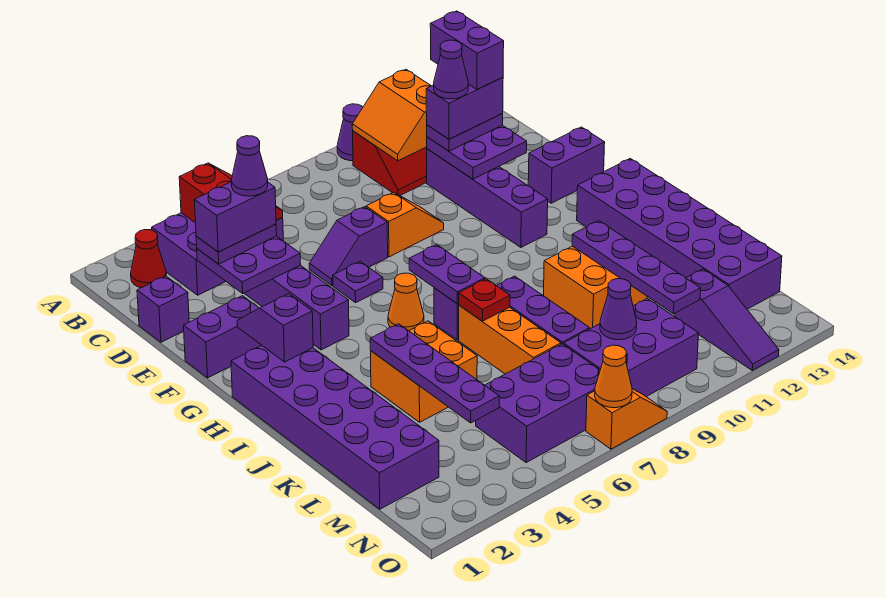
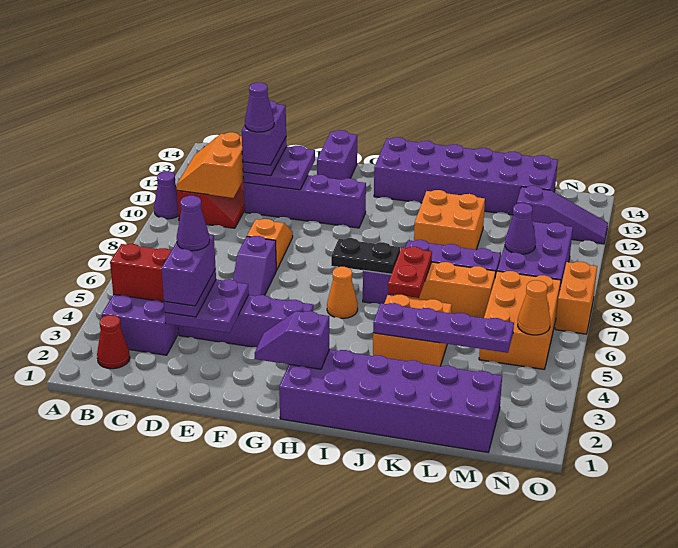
orange slope B10:C11 level 2 top 11 -> orange slope B10:C11 level 2 top C
purple brick C12:D12 level 5 -> none
purple brick D1 level 1 -> none
purple brick F1:F2 level 1 -> none
purple plate F6 level 1 -> none
purple plate H7:I7 level 2 -> black plate H7:I7 level 2
red plate J7 level 2 -> red plate J6:J7 level 2
purple plate J11:M11 level 2 -> none
purple brick M5:N7 level 1 -> orange brick M5:N7 level 1
orange slope O7:O8 level 1 top 7 -> orange brick O7:O8 level 1
orange cone O7 level 2 -> orange cone N5 level 2

